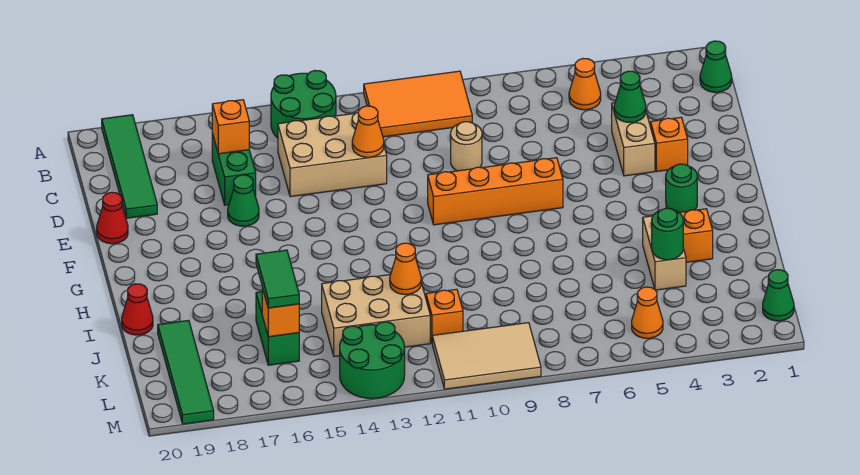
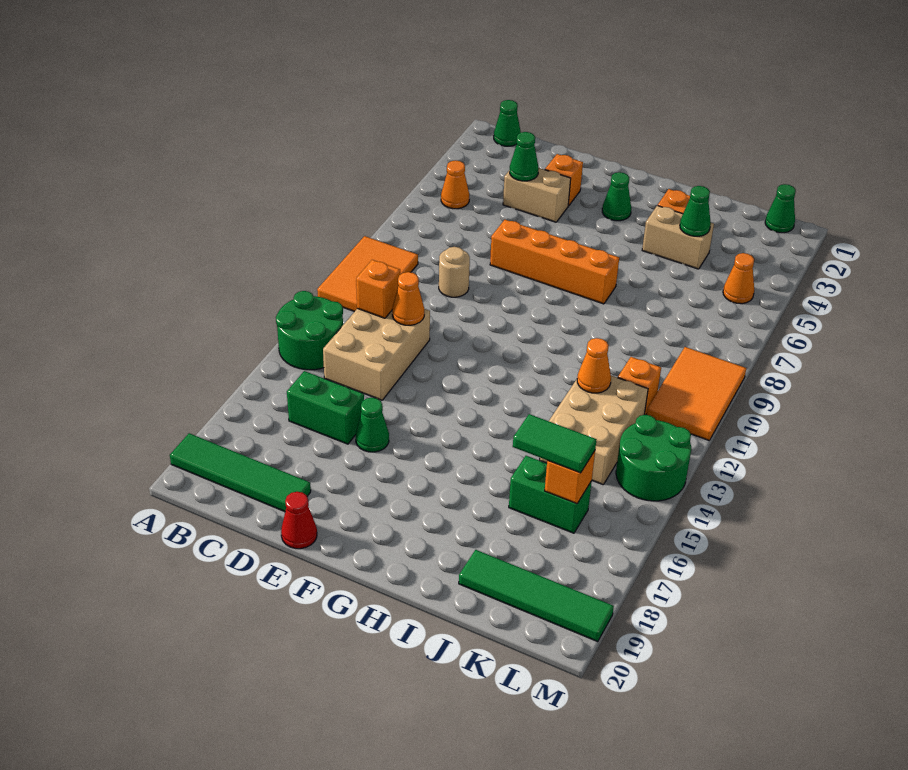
orange brick C16 level 2 -> orange brick C12 level 2
orange brick F7:F10 level 1 -> orange brick E7:H7 level 1
green round brick G3 level 1 -> green cone G3 level 1
red cone I20 level 1 -> none
green round brick J4 level 2 -> green cone J4 level 2
tan tile L9:M11 level 1 -> orange tile L9:M11 level 1

